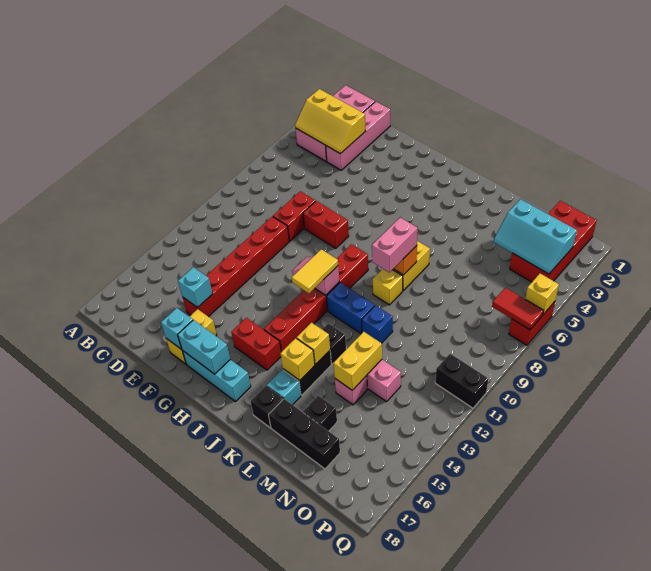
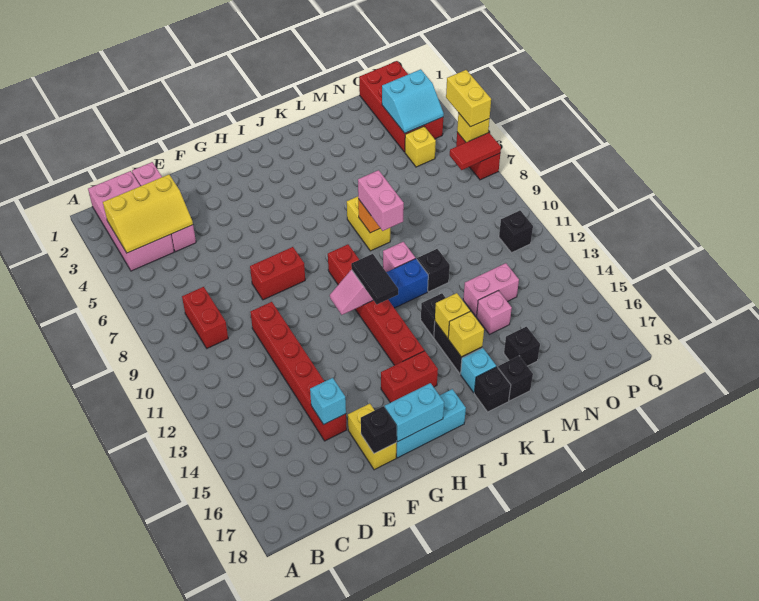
red brick E8:E9 level 1 -> red brick C8:C9 level 1
cyan brick F17 level 2 -> black brick F17 level 2
yellow tile I11:I12 level 3 -> black tile I11:I12 level 3
yellow brick K9 level 1 -> yellow brick O5 level 1
none -> pink brick K10 level 1
blue brick L11 level 1 -> black brick L11 level 1
black brick L17:N17 level 1 -> black brick L17 level 1
yellow brick M13:M14 level 2 -> yellow brick Q5:Q6 level 3
cyan slope N3:P4 level 2 top 3 -> cyan slope O3:P4 level 2 top 3
black brick P11:Q11 level 1 -> black brick P11 level 1

